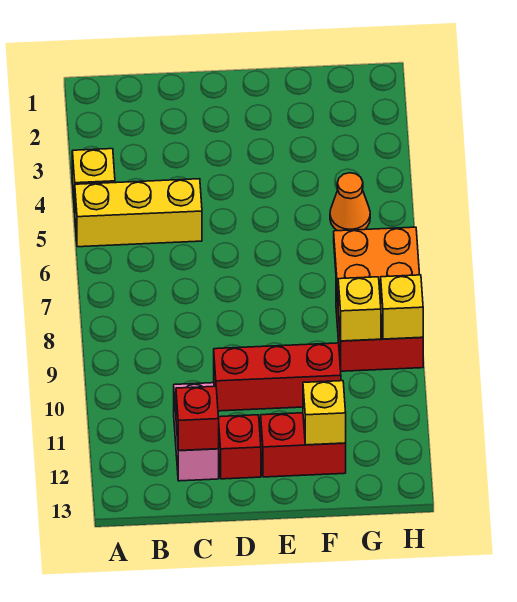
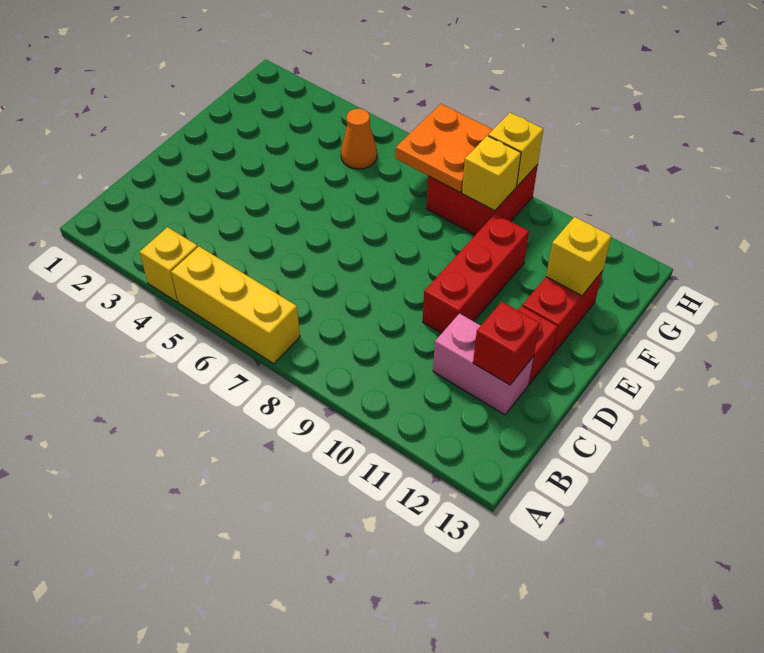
yellow brick A5:C5 level 1 -> yellow brick A5:A7 level 1

